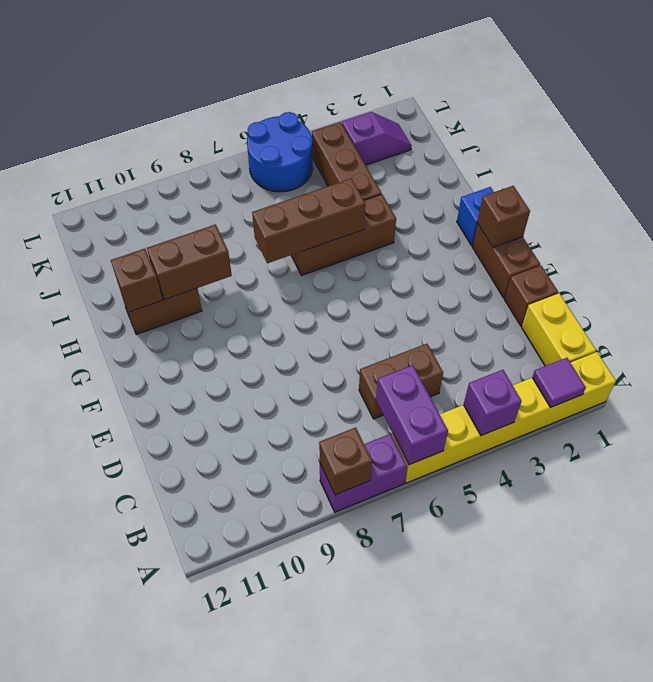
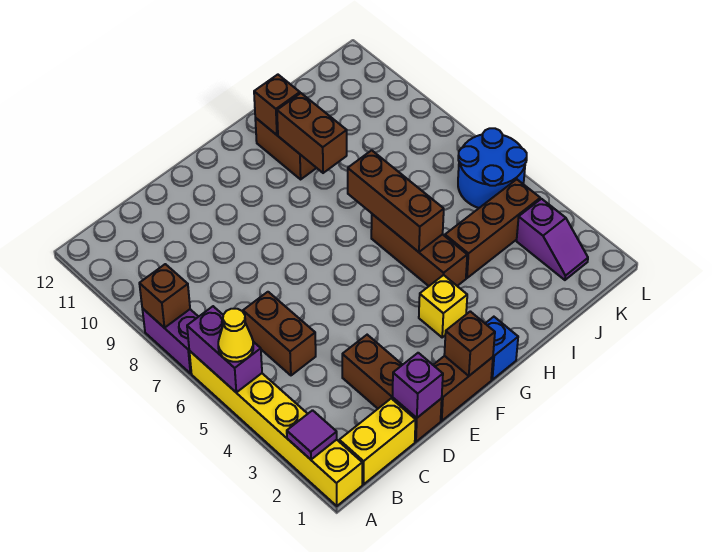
purple brick A4 level 2 -> purple brick D1 level 2
none -> yellow cone A5 level 3
purple brick A6:B6 level 2 -> purple brick A5:A6 level 2
brown brick D1 level 1 -> brown brick D1:D3 level 1
none -> yellow brick G3 level 1

